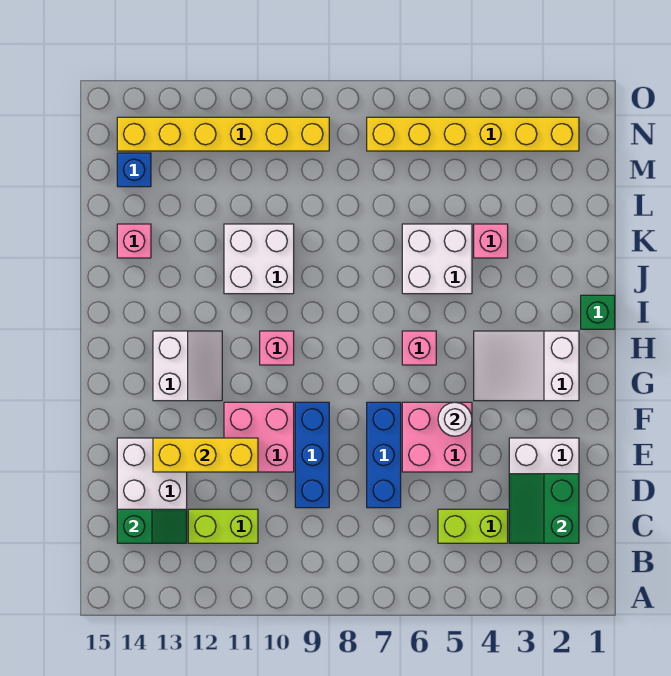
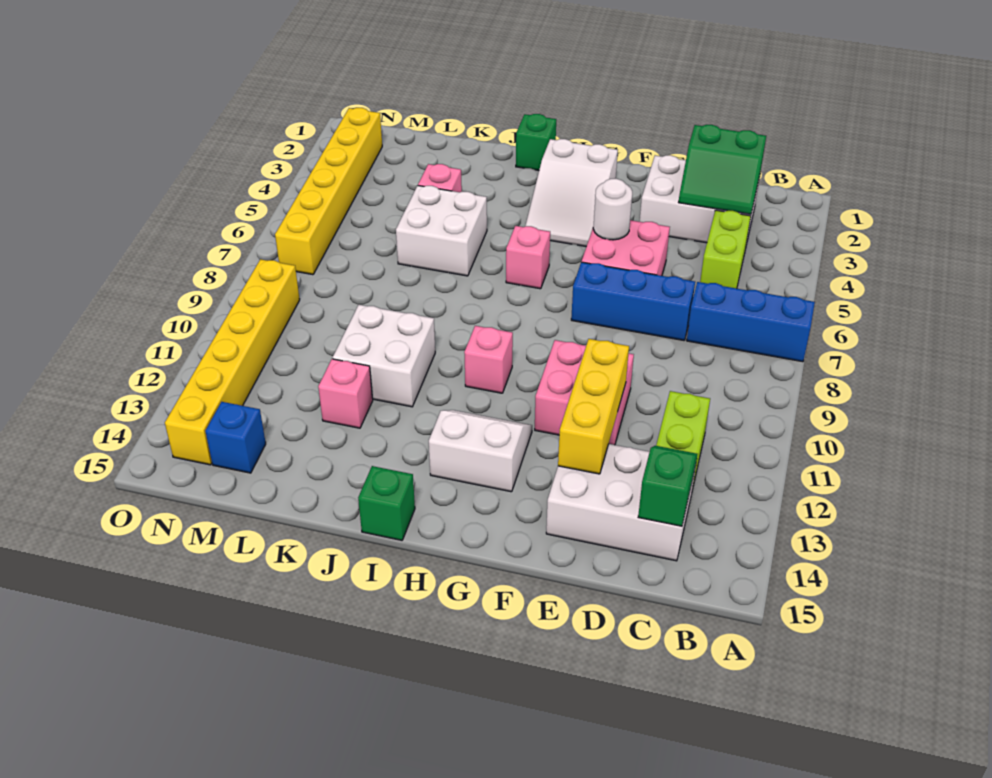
blue brick D9:F9 level 1 -> blue brick A7:C7 level 1
none -> green brick I15 level 1
pink brick K14 level 1 -> pink brick K12 level 1

